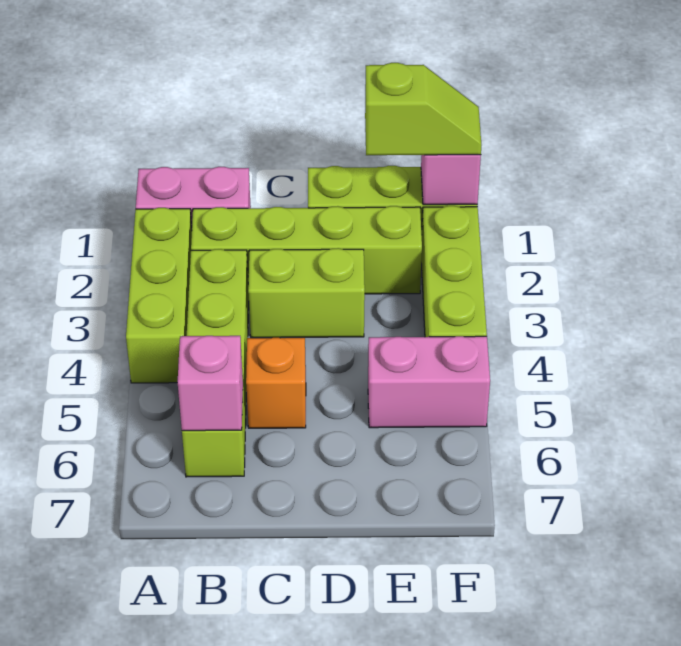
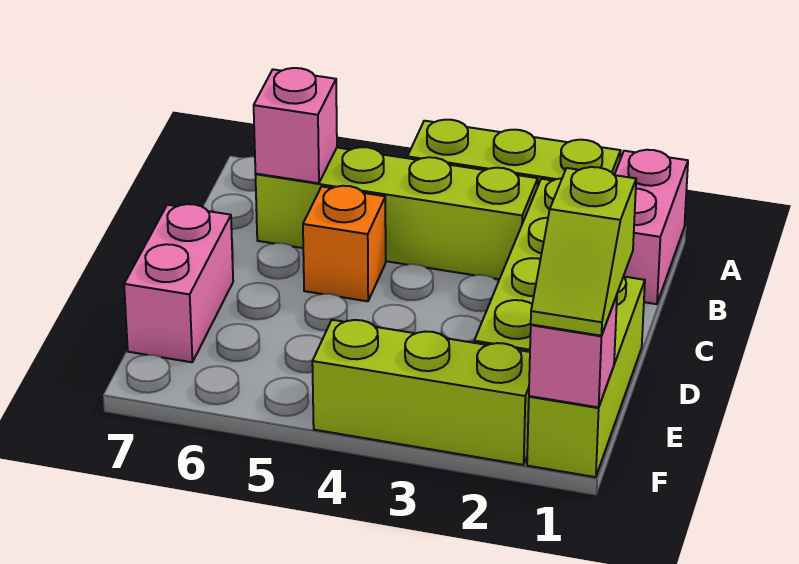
lime brick C3:D3 level 1 -> none
pink brick E5:F5 level 1 -> pink brick D7:E7 level 1

